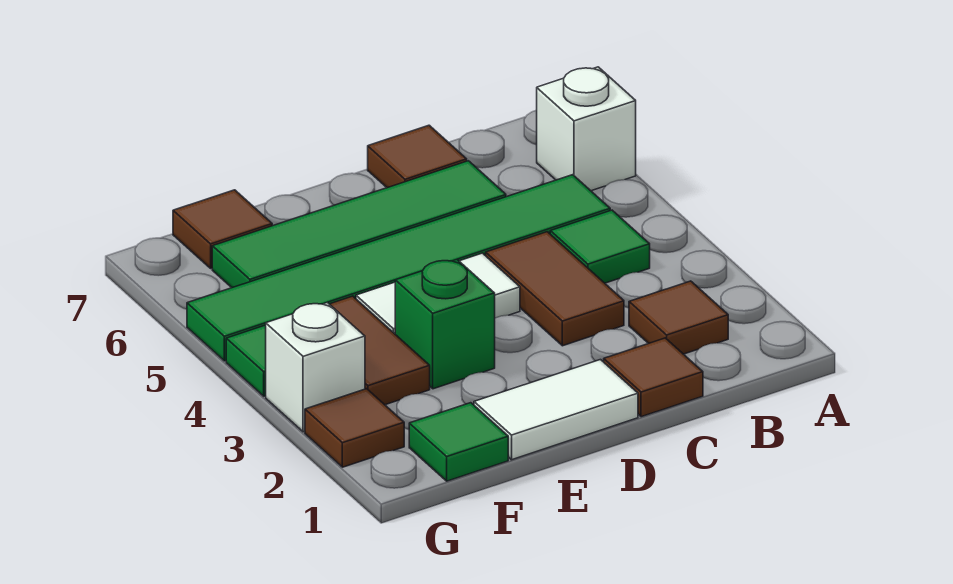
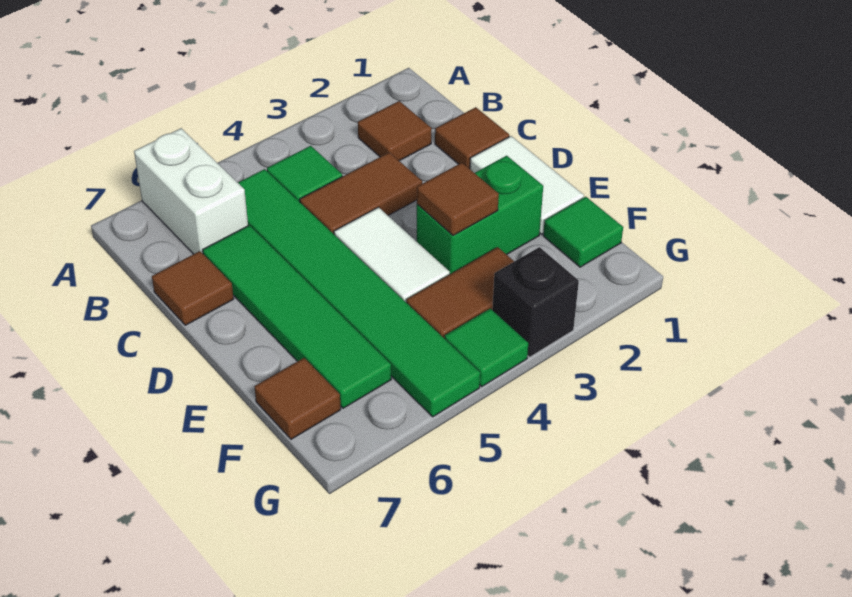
white brick A6 level 1 -> white brick A6:B6 level 1
green brick E3 level 1 -> green brick E2:E3 level 1
brown tile G2 level 1 -> brown tile E3 level 2
white brick G3 level 1 -> black brick G3 level 1

